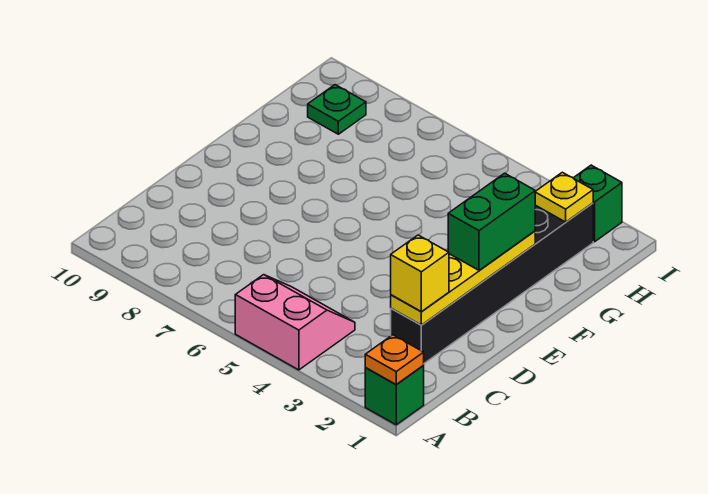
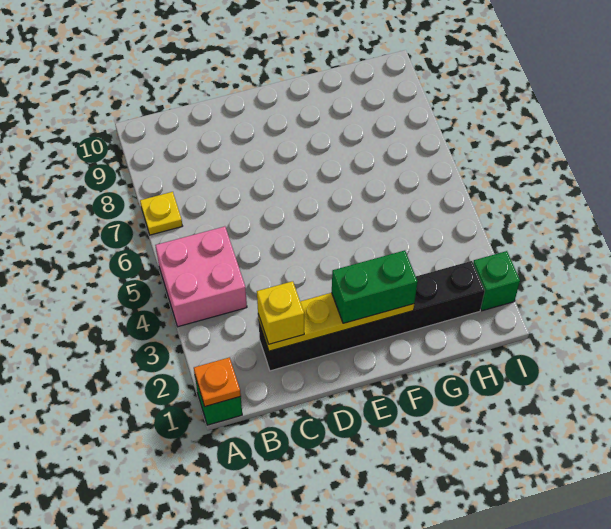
pink slope A4:B5 level 1 top A -> pink brick A4:B5 level 1
yellow plate H2 level 2 -> yellow plate A7 level 1
green plate H9 level 1 -> none

